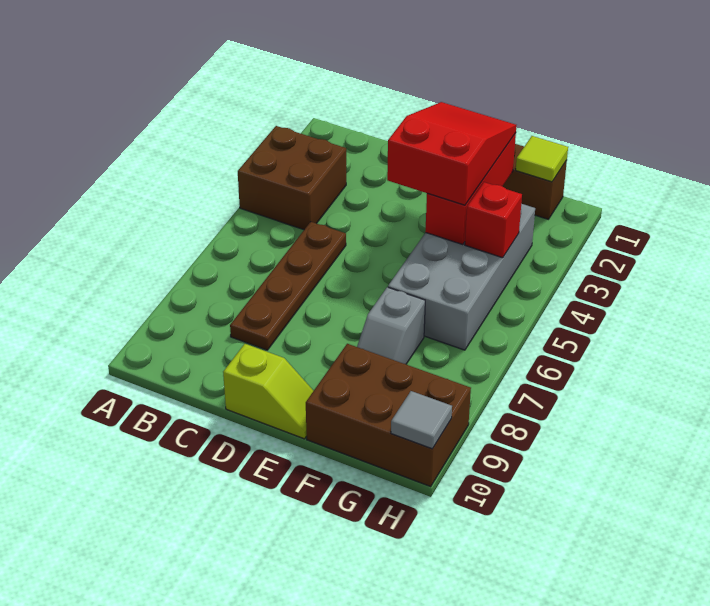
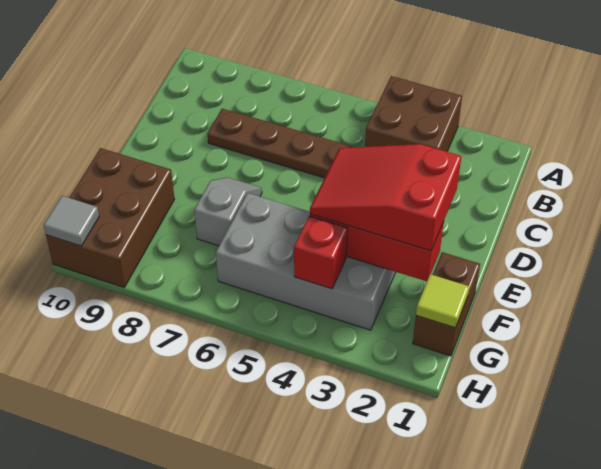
lime slope D10:E10 level 1 top D -> none
red slope E2:F4 level 3 top 4 -> red slope E2:F4 level 3 top 2
grey slope F7:F8 level 1 top 7 -> grey slope E7:F7 level 1 top F

